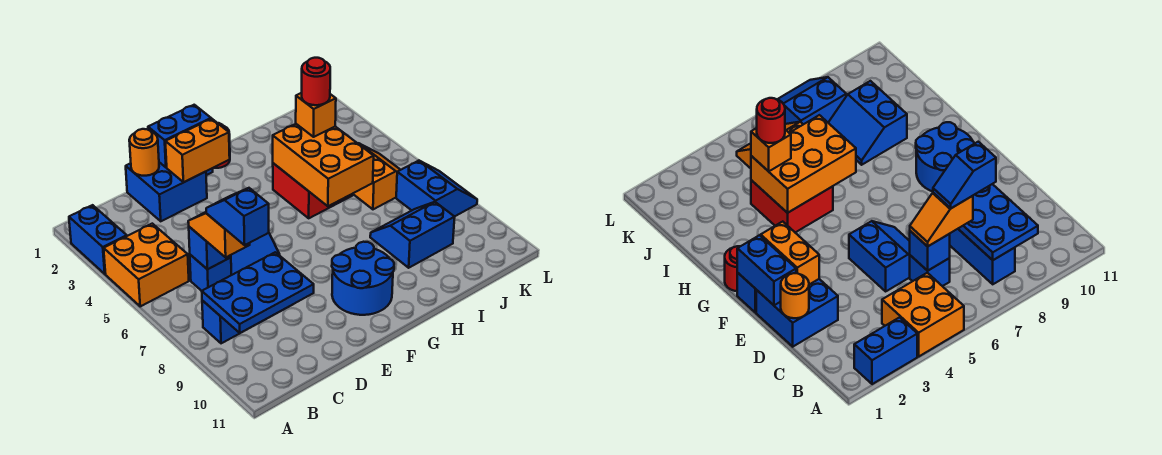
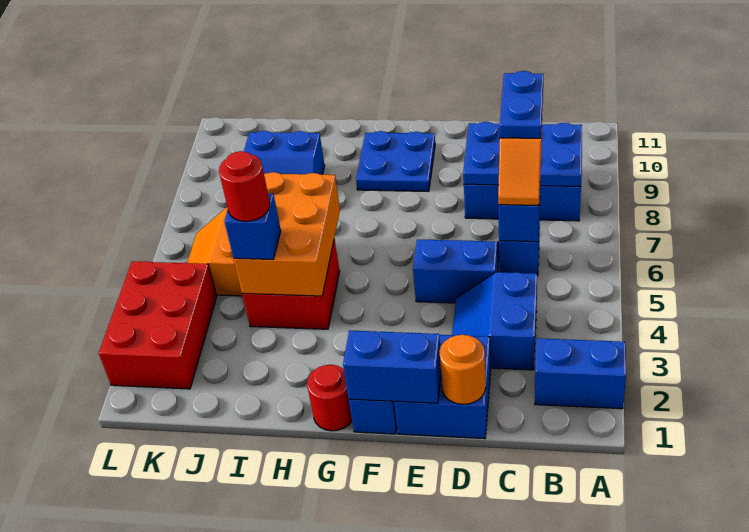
blue brick A2:A3 level 1 -> blue brick A2:B2 level 1
orange brick A4:B5 level 1 -> none
blue slope C7:C8 level 4 top 8 -> blue plate C7:C8 level 4
orange brick E2:F2 level 2 -> none
blue round brick F9:G10 level 1 -> blue plate F9:G10 level 1
orange brick I4 level 3 -> blue brick I4 level 3
none -> red brick K2:L4 level 1
blue slope K7:L8 level 1 top K -> blue slope C3:D4 level 1 top C

